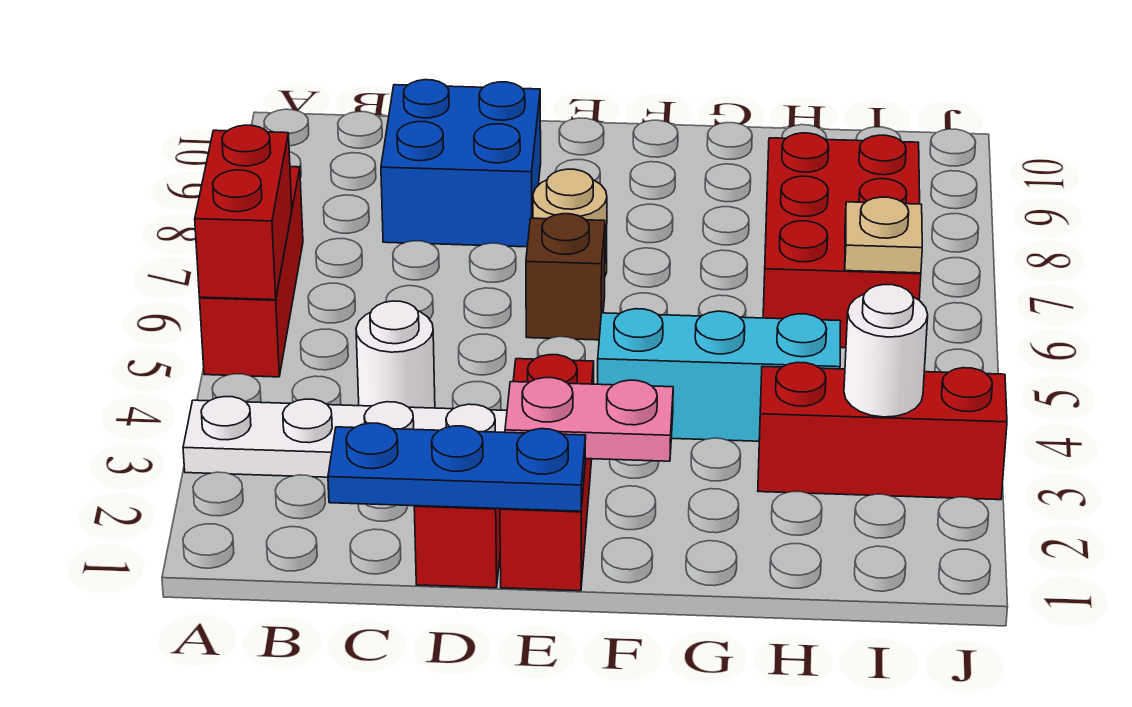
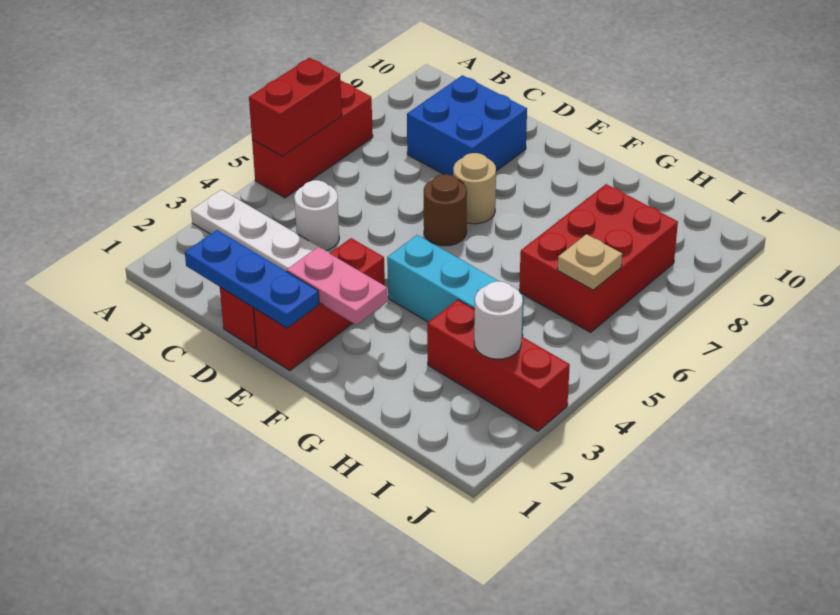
brown brick E6 level 1 -> brown round brick E6 level 1

